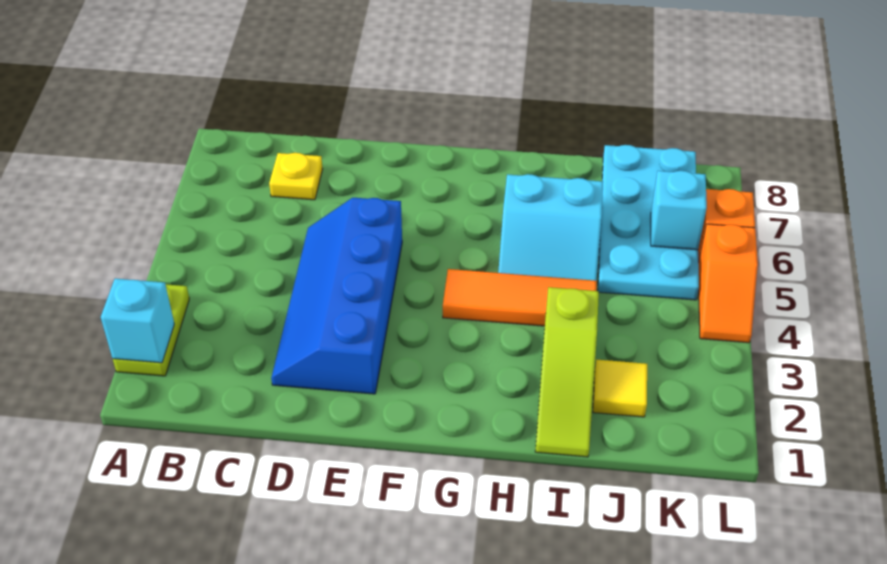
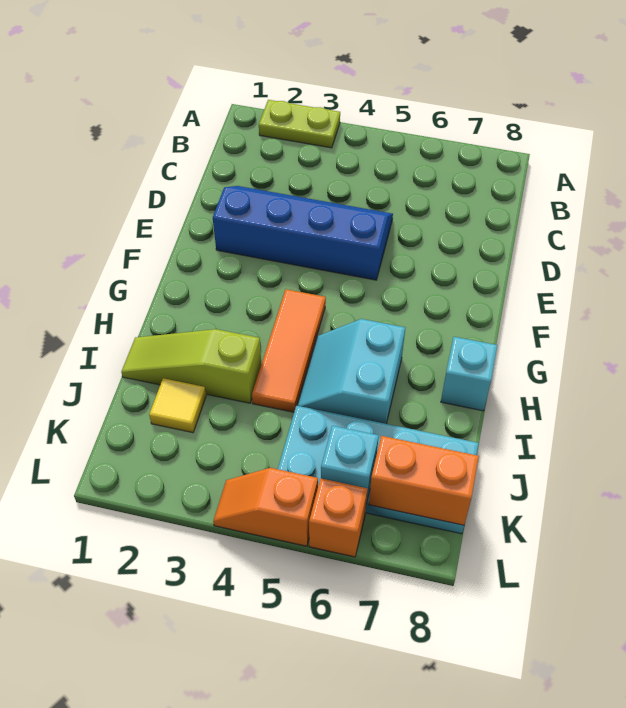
cyan brick A2 level 2 -> cyan brick H8 level 1
yellow plate C7 level 1 -> none
none -> orange brick K7:K8 level 2

